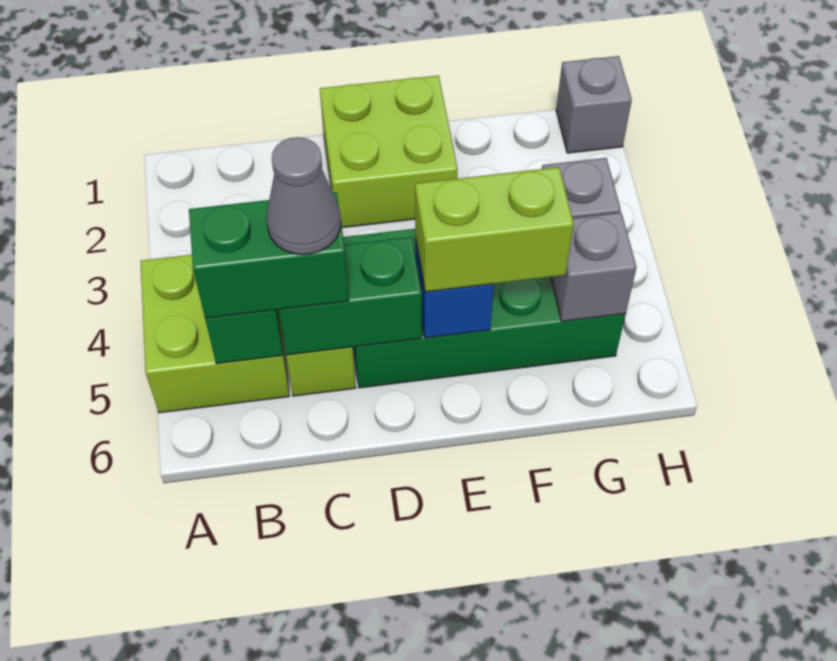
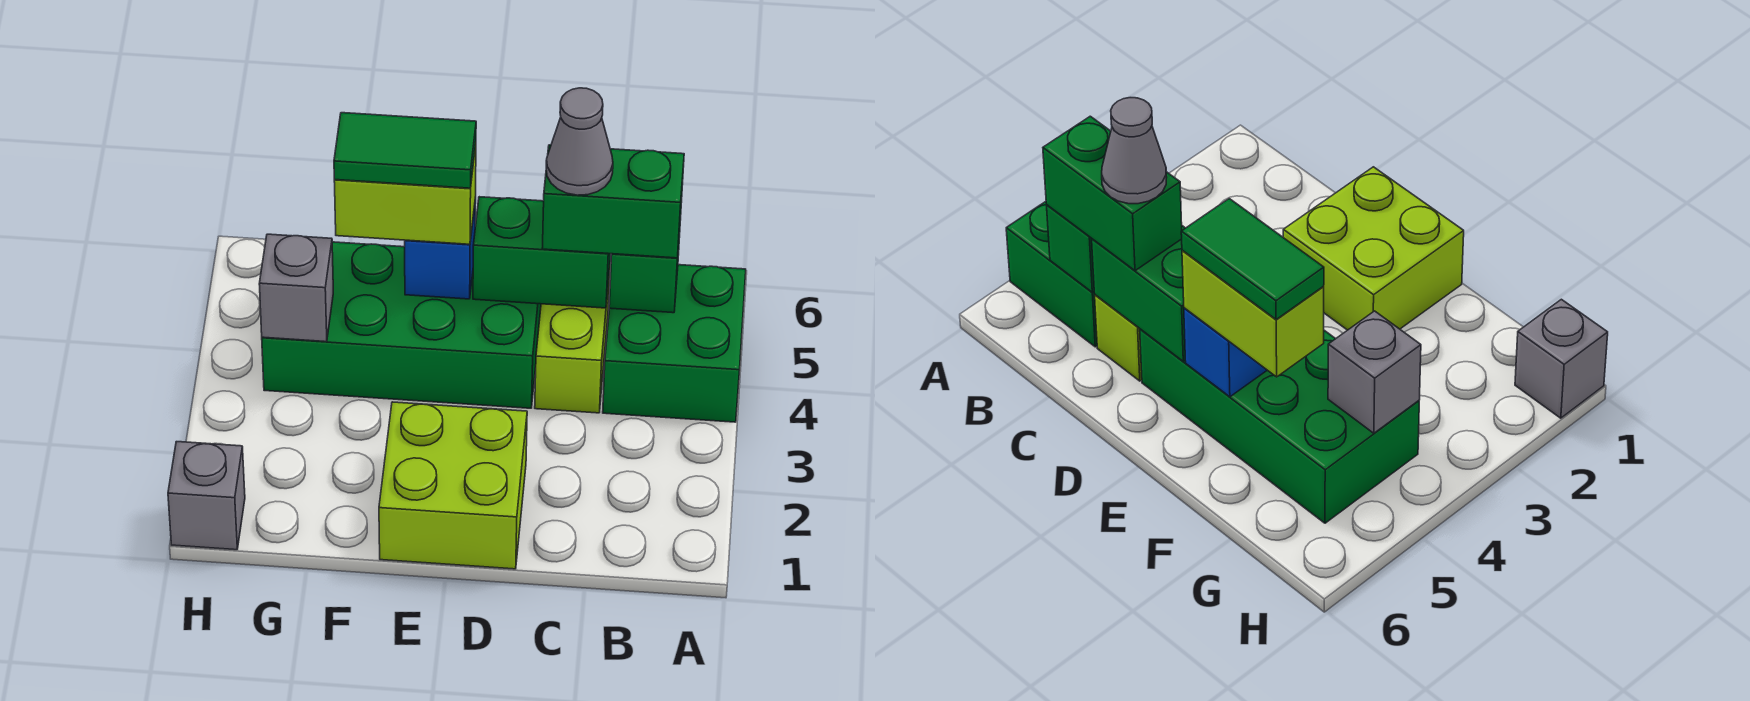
lime brick A4:B5 level 1 -> green brick A4:B5 level 1
none -> green tile E5:F5 level 4
grey brick G5 level 2 -> none

